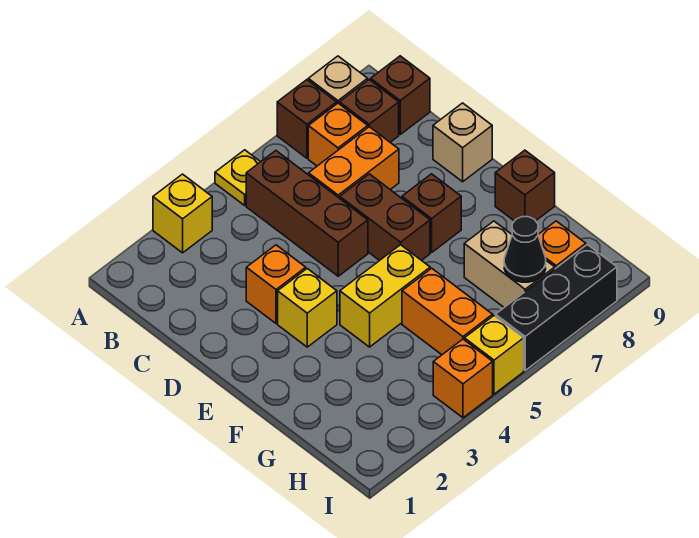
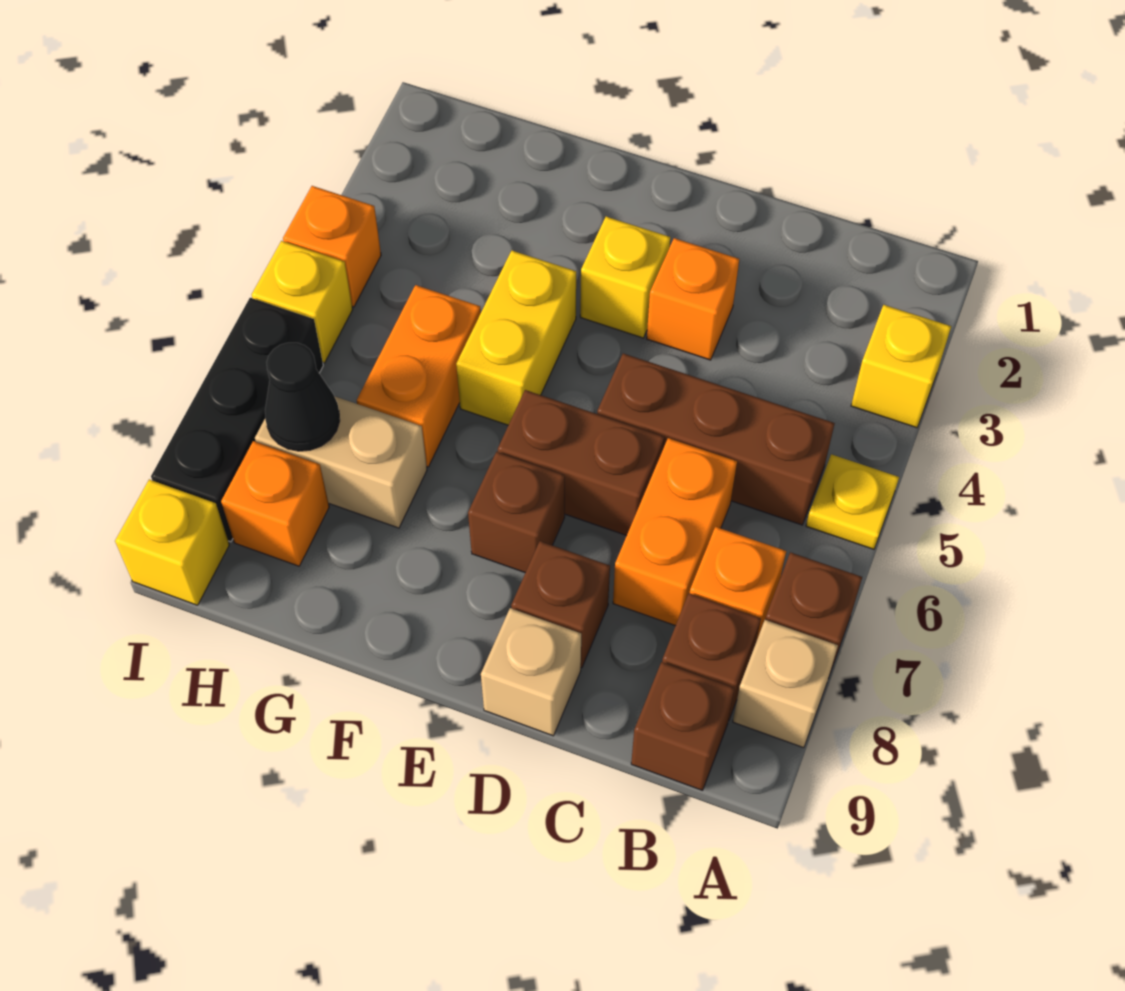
brown brick F9 level 1 -> brown brick D8 level 1
orange brick G5:H5 level 1 -> orange brick G5:G6 level 1
none -> yellow brick I9 level 1

